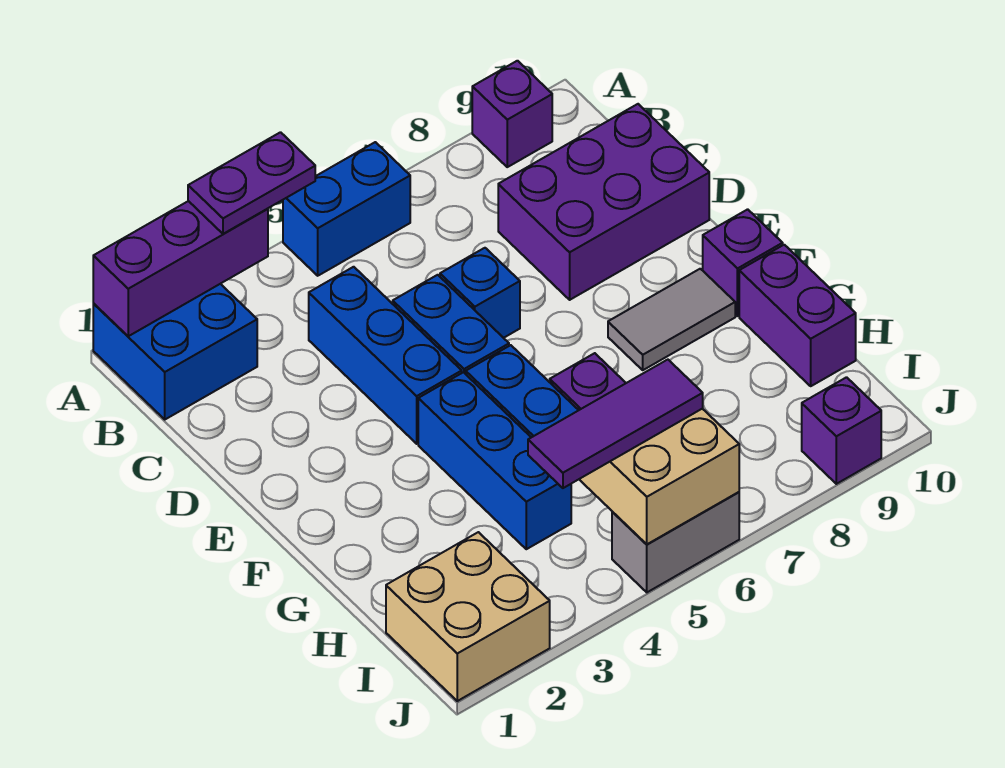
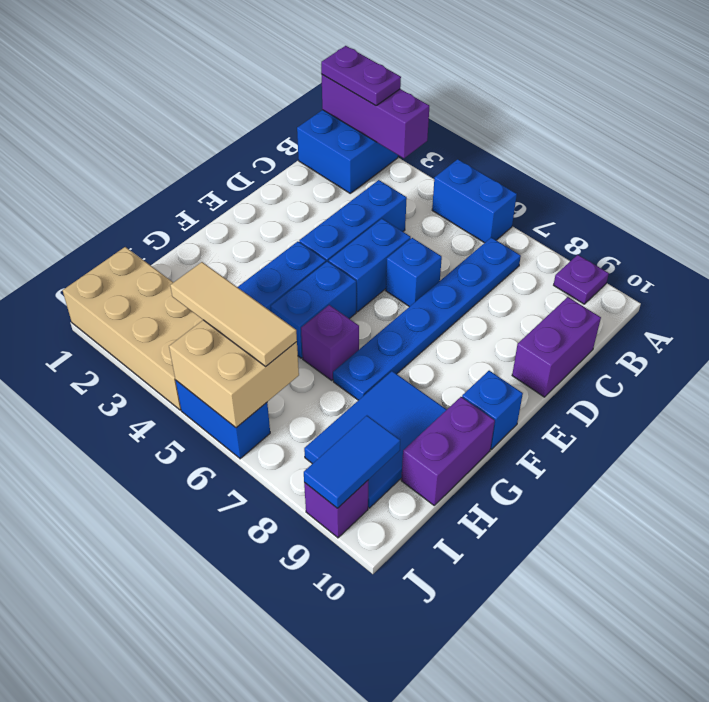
purple plate A3:A4 level 3 -> purple plate A1:A2 level 3
purple brick A9 level 1 -> purple plate A9 level 1
none -> blue plate B7:G7 level 1
purple brick C8:D10 level 1 -> purple brick C10:D10 level 1
grey tile F8:F9 level 1 -> none
purple brick F10 level 1 -> blue brick F10 level 1
none -> blue tile G8:I9 level 1
tan brick I1:J2 level 1 -> tan brick I1:J4 level 1
purple tile I4:I6 level 3 -> tan tile I4:I6 level 3
none -> blue tile I9:J9 level 2
grey brick J5:J6 level 1 -> blue brick J5:J6 level 1

